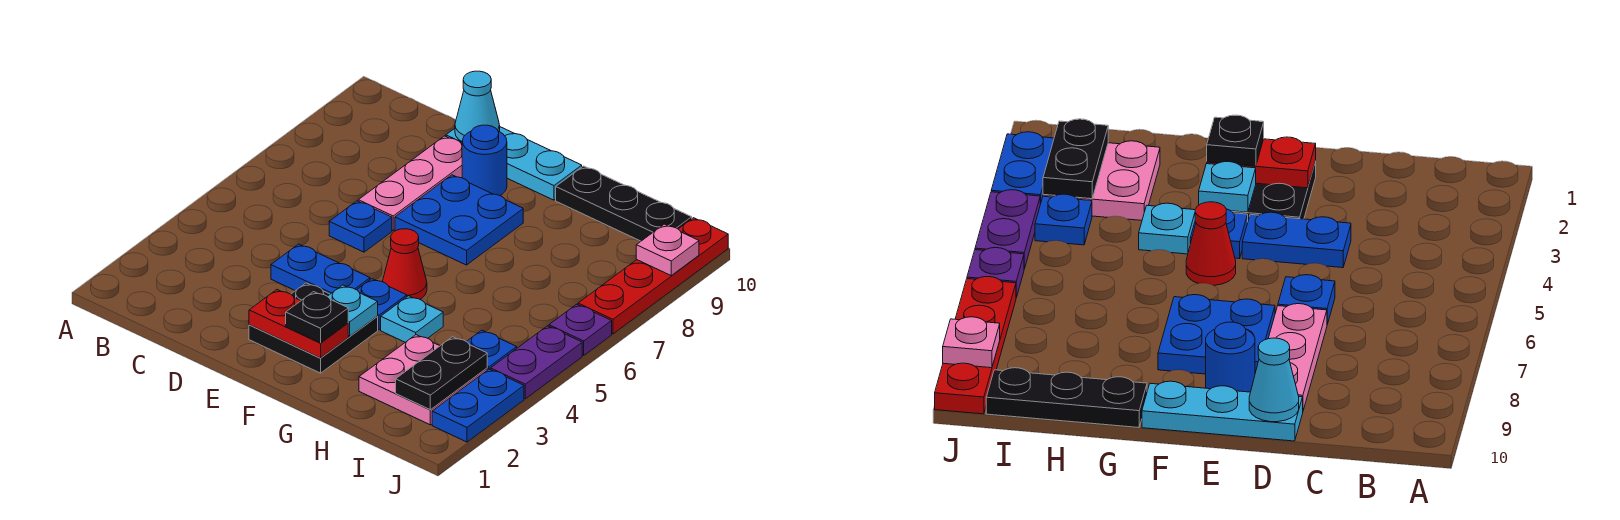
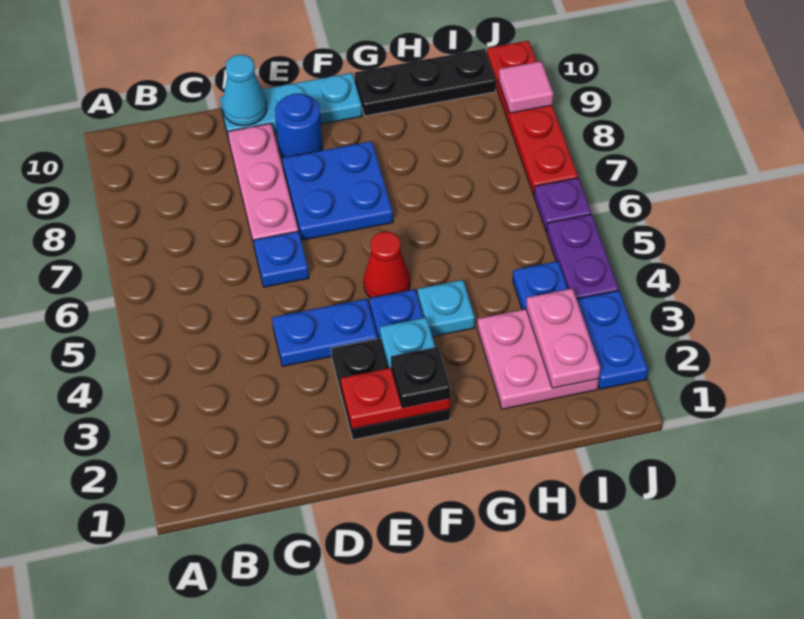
black plate I2:I3 level 2 -> pink plate I2:I3 level 2
pink plate J9 level 2 -> pink tile J9 level 2

